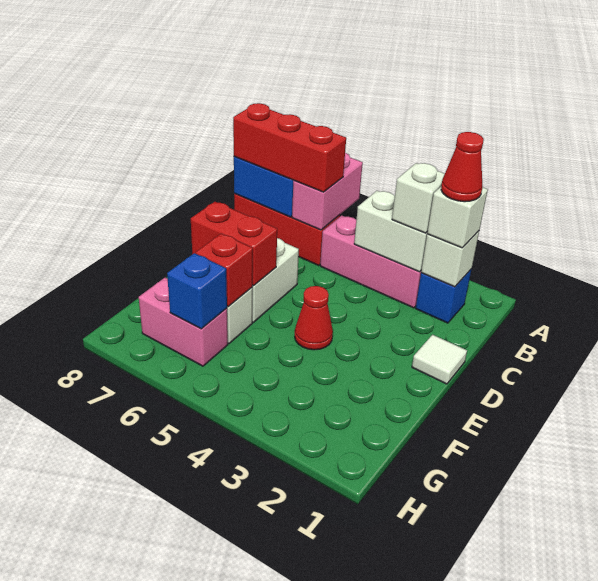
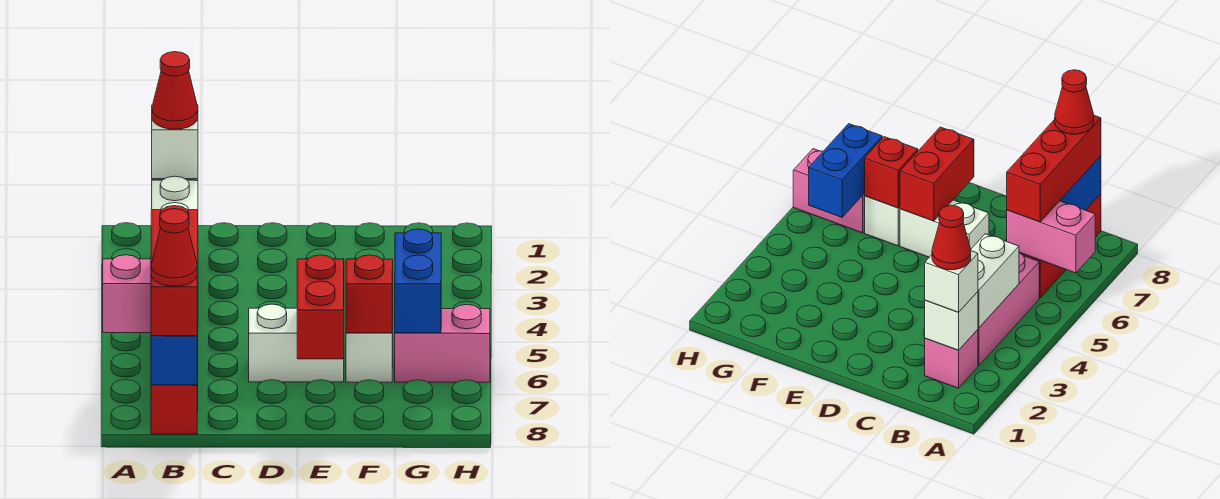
blue brick B2 level 1 -> pink brick B2 level 1
white brick B3 level 3 -> none
white tile D1 level 1 -> none
red cone E4 level 1 -> red cone B8 level 4
pink brick G6:G7 level 1 -> pink brick G6:H6 level 1
blue brick G6 level 2 -> blue brick G5:G6 level 2

